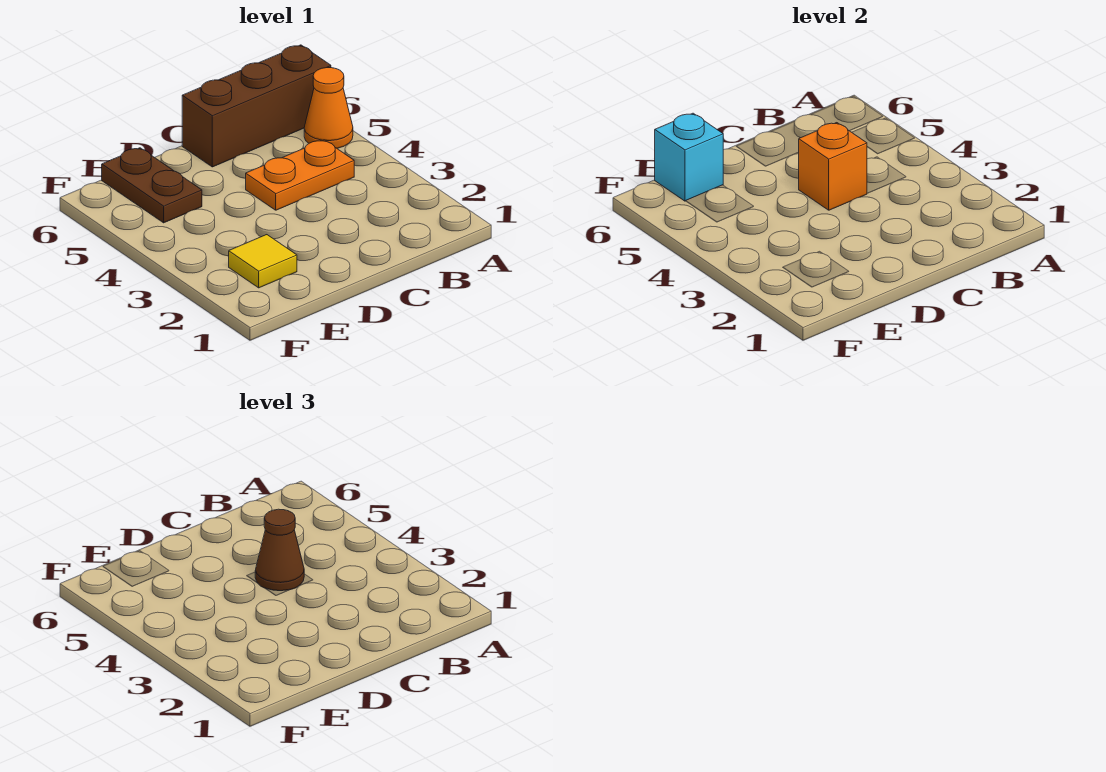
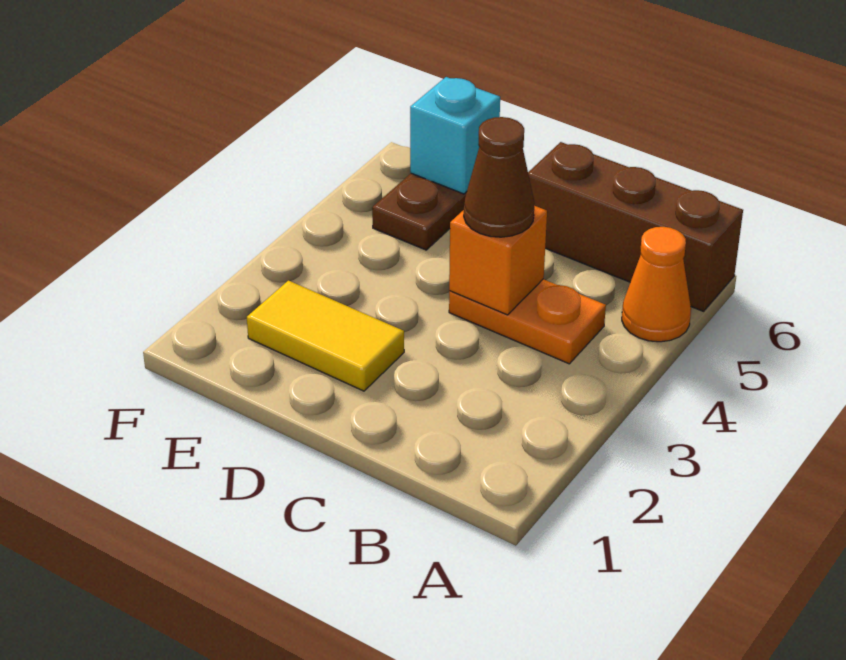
yellow tile E2 level 1 -> yellow tile D2:E2 level 1

